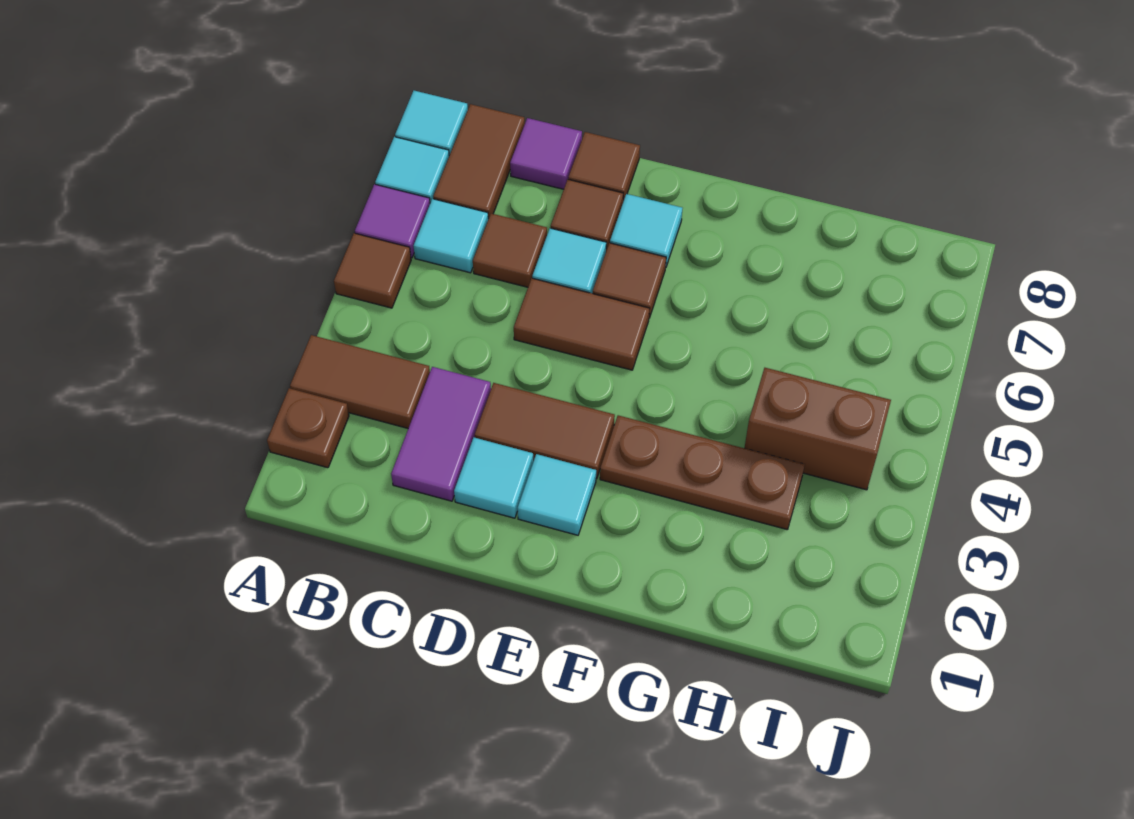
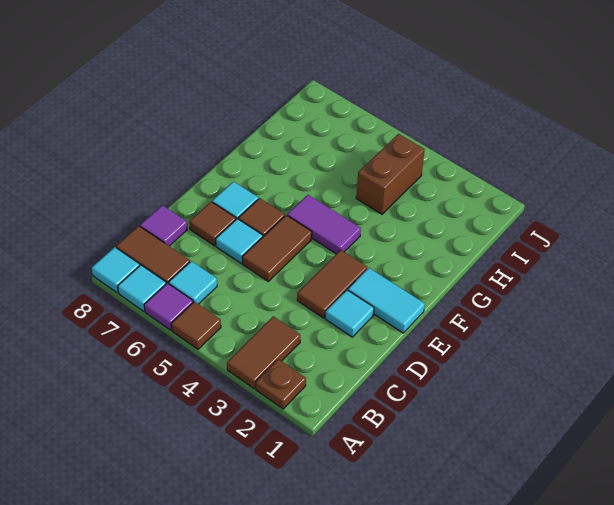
purple tile C2:C3 level 1 -> purple tile F4:F5 level 1
brown tile C6 level 1 -> none
brown tile D8 level 1 -> none
cyan tile E2 level 1 -> cyan tile E1:E2 level 1
brown plate F3:H3 level 1 -> none

